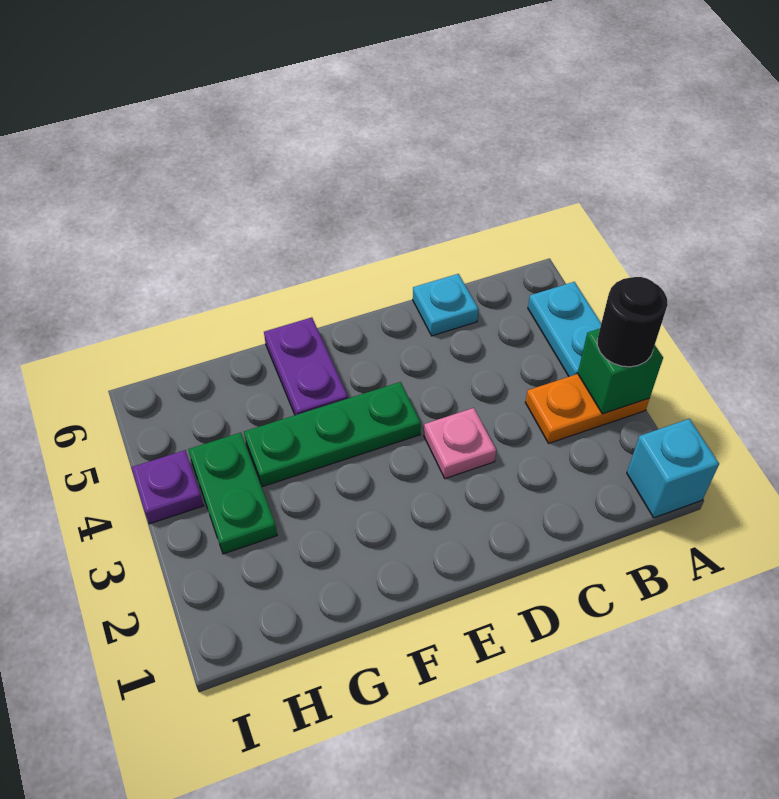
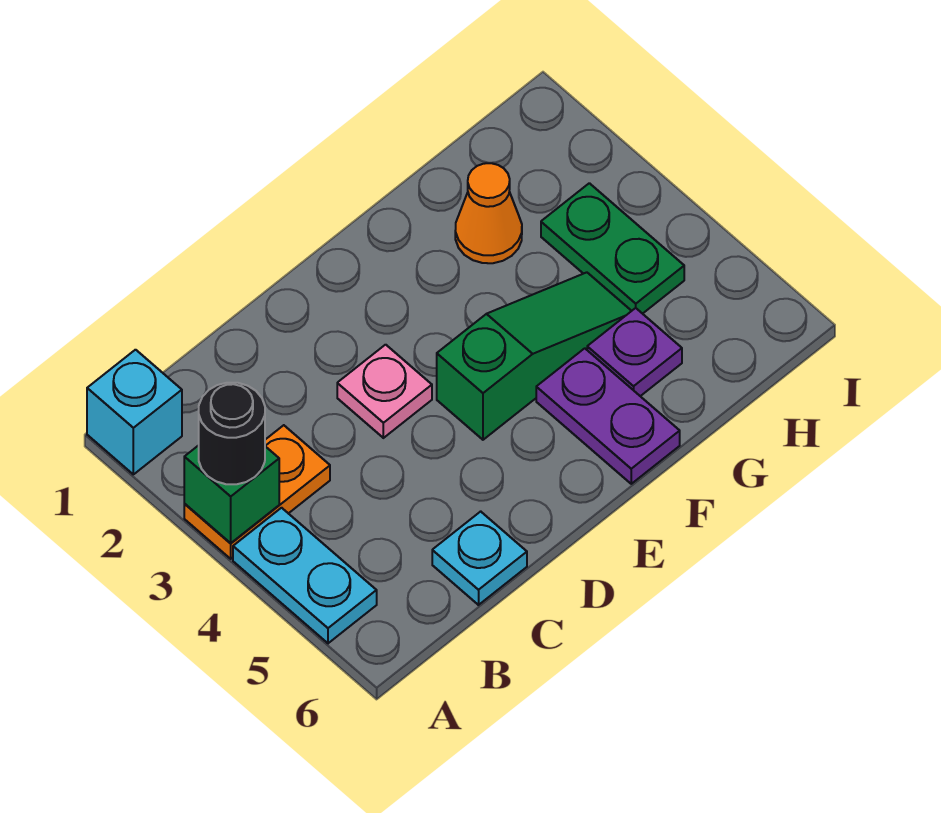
green plate E4:G4 level 1 -> green slope E4:G4 level 1 top E
none -> orange cone G2 level 1
purple plate I4 level 1 -> purple plate G5 level 1

